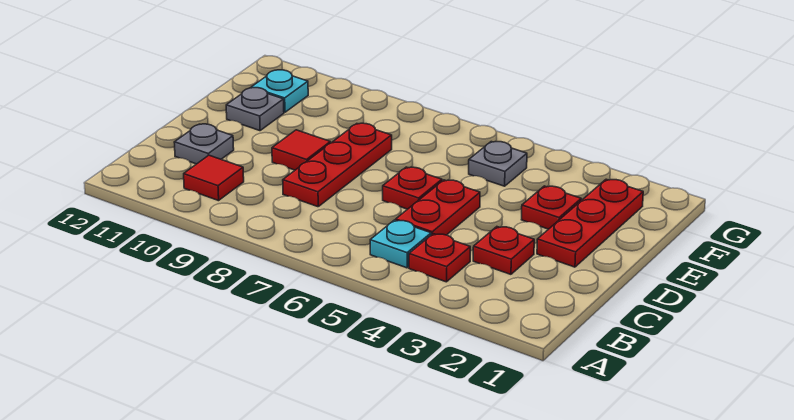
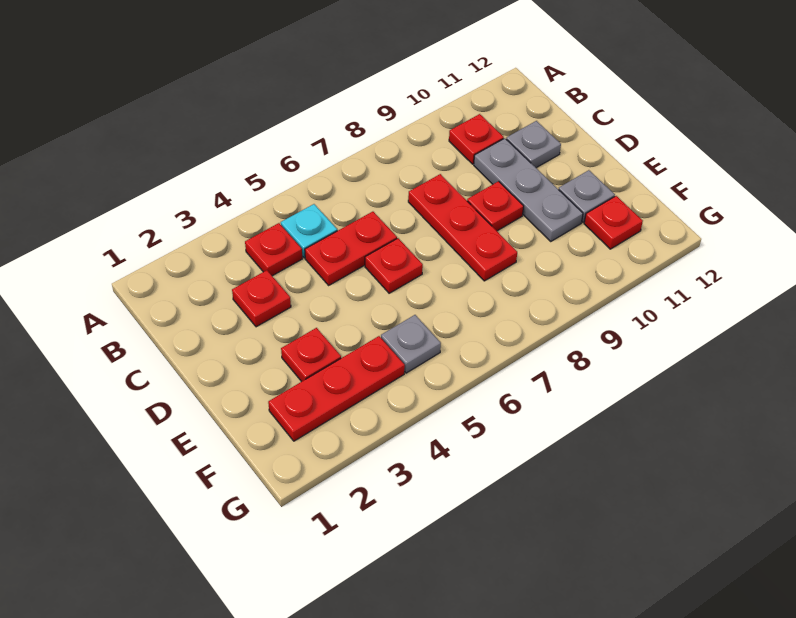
red tile B10 level 1 -> red plate B10 level 1
red plate C5:D5 level 1 -> red plate C5:C6 level 1
none -> grey plate C10:E10 level 1
red plate D2:F2 level 1 -> red plate F2:F4 level 1
red tile D9 level 1 -> red plate D9 level 1
cyan plate F11 level 1 -> red plate F11 level 1

